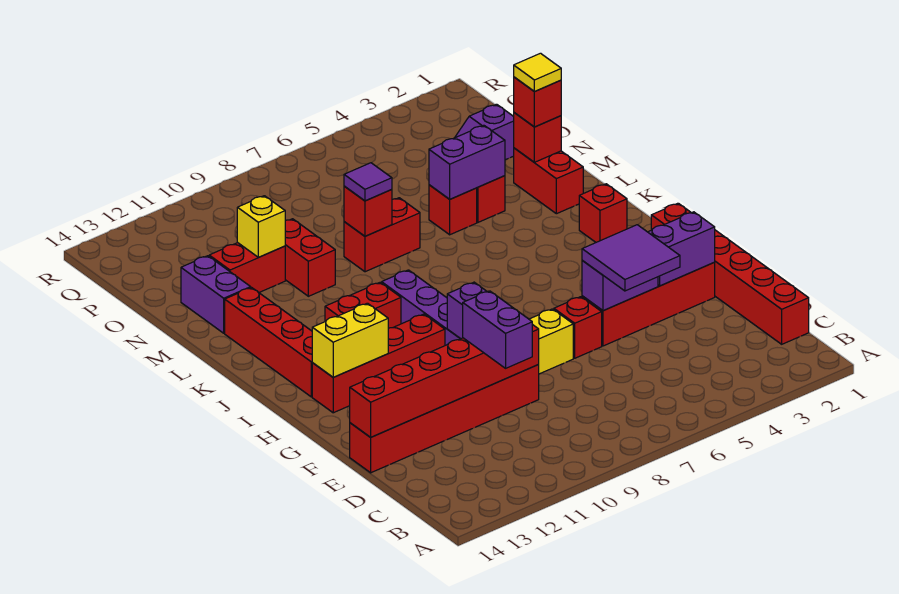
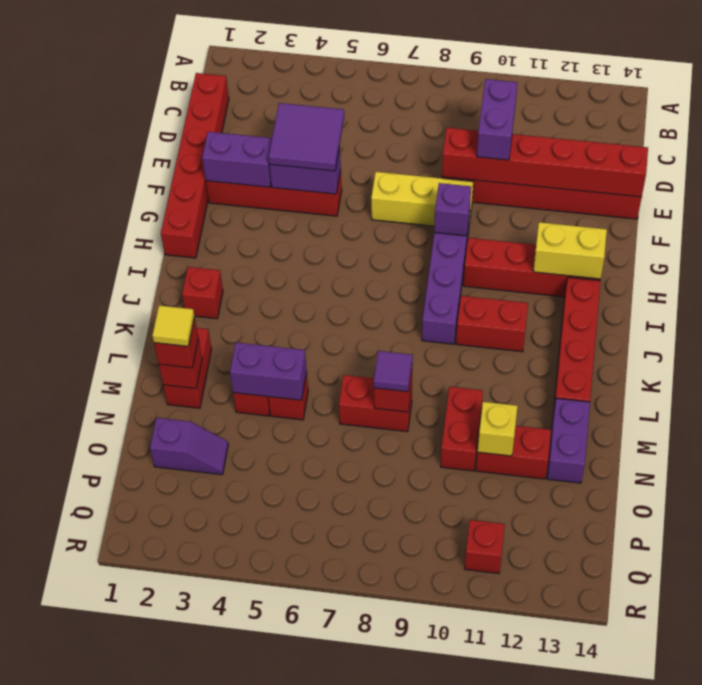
red brick F6 level 1 -> red brick Q11 level 1

